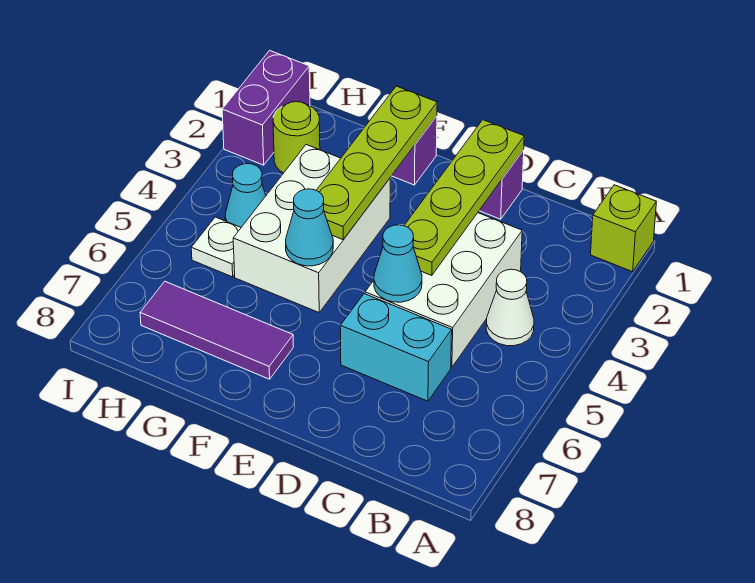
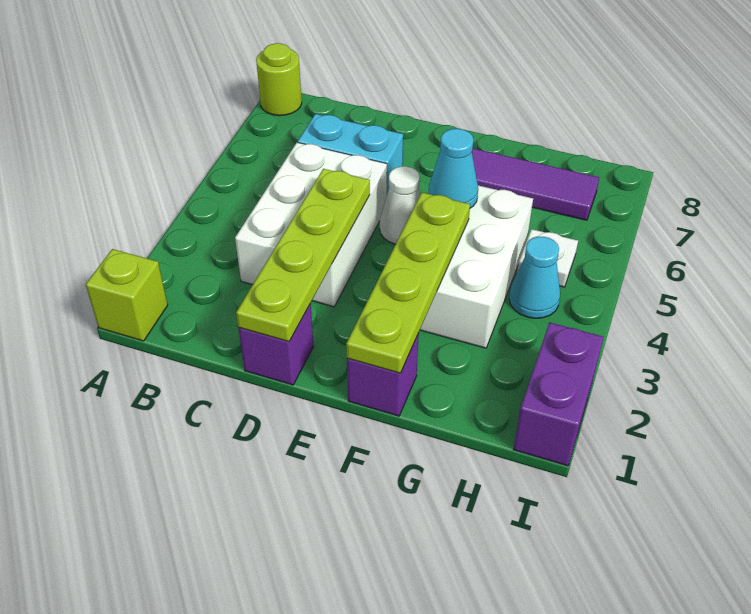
white cone B4 level 1 -> white cone E5 level 1
cyan cone D5 level 2 -> none
lime round brick H2 level 1 -> lime round brick A8 level 1

